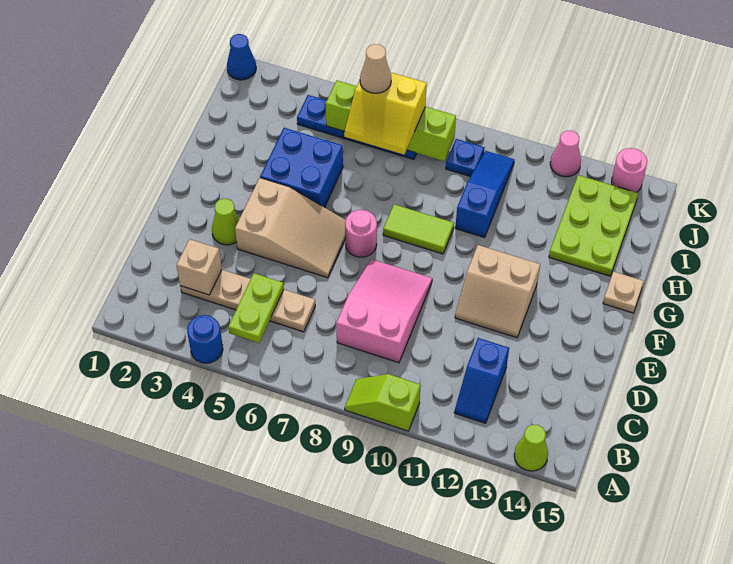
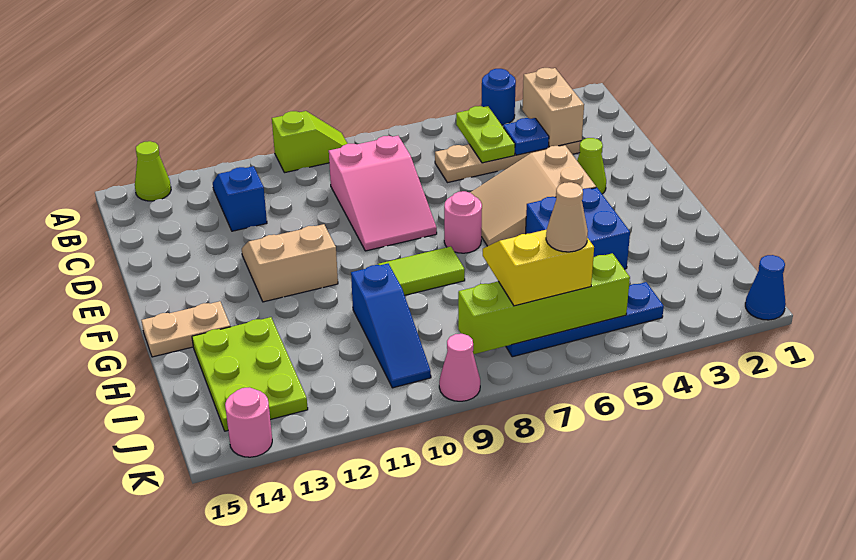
tan brick C3 level 2 -> tan brick B3:C3 level 2
tan plate G15 level 1 -> tan plate G14:G15 level 1
blue plate J9 level 1 -> blue plate C4 level 2
pink cone K12 level 1 -> pink cone K9 level 1

